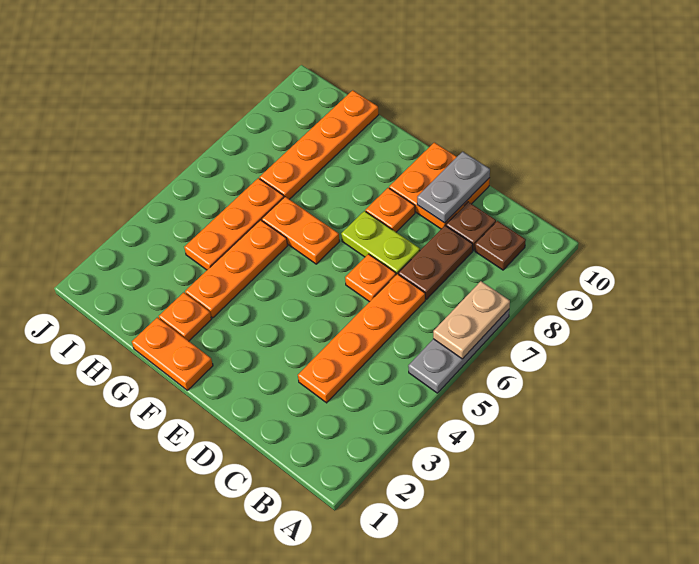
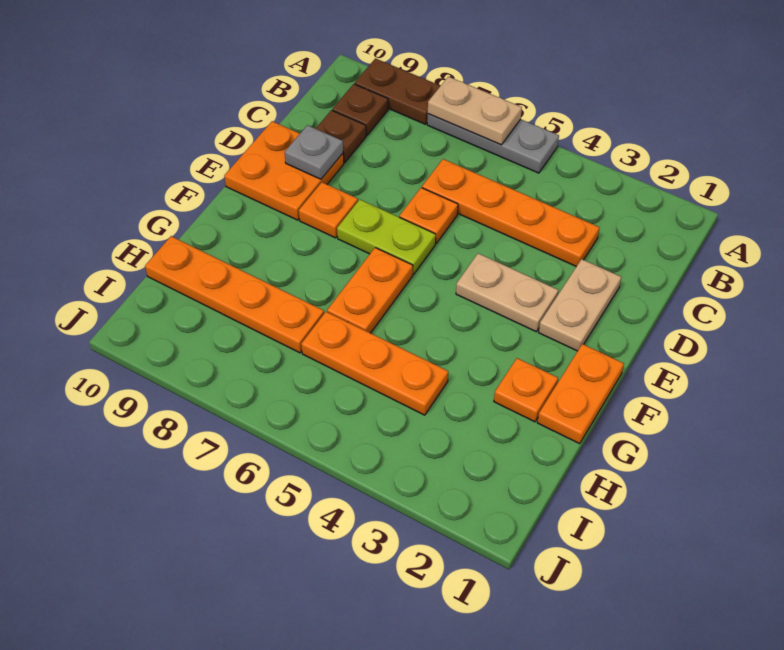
brown plate C7:C8 level 1 -> brown plate A8:A9 level 1
none -> tan plate D2:E2 level 1
lime plate D7:E7 level 1 -> lime plate E6:E7 level 1
grey plate D9:D10 level 2 -> grey plate D9 level 2
none -> tan plate E3:E4 level 1
orange plate G3:G5 level 1 -> none

